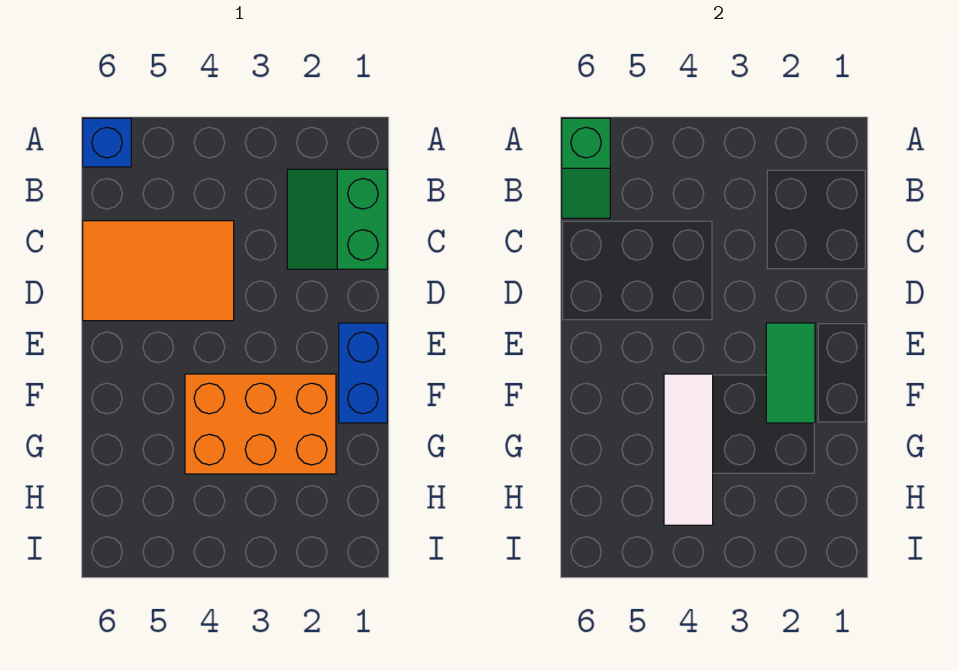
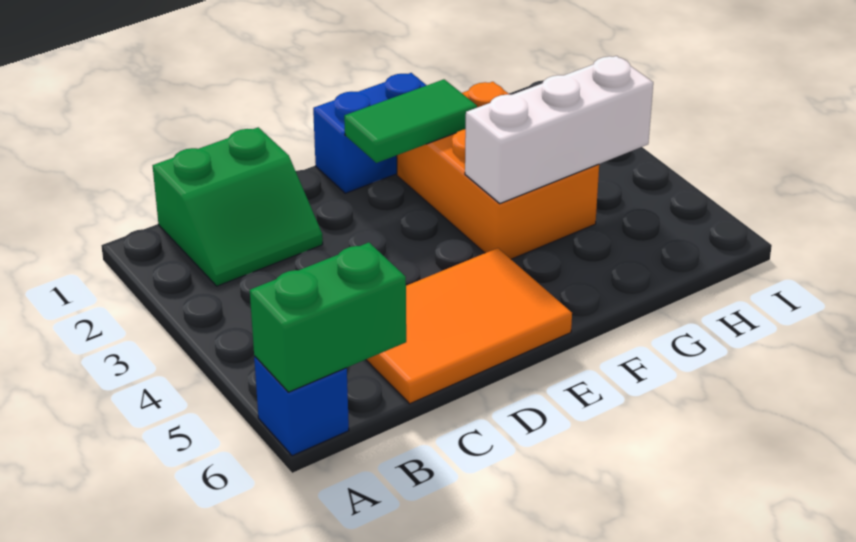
green slope A6:B6 level 2 top A -> green brick A6:B6 level 2
orange tile C4:D6 level 1 -> orange tile C5:E6 level 1
white tile F4:H4 level 2 -> white brick F4:H4 level 2

